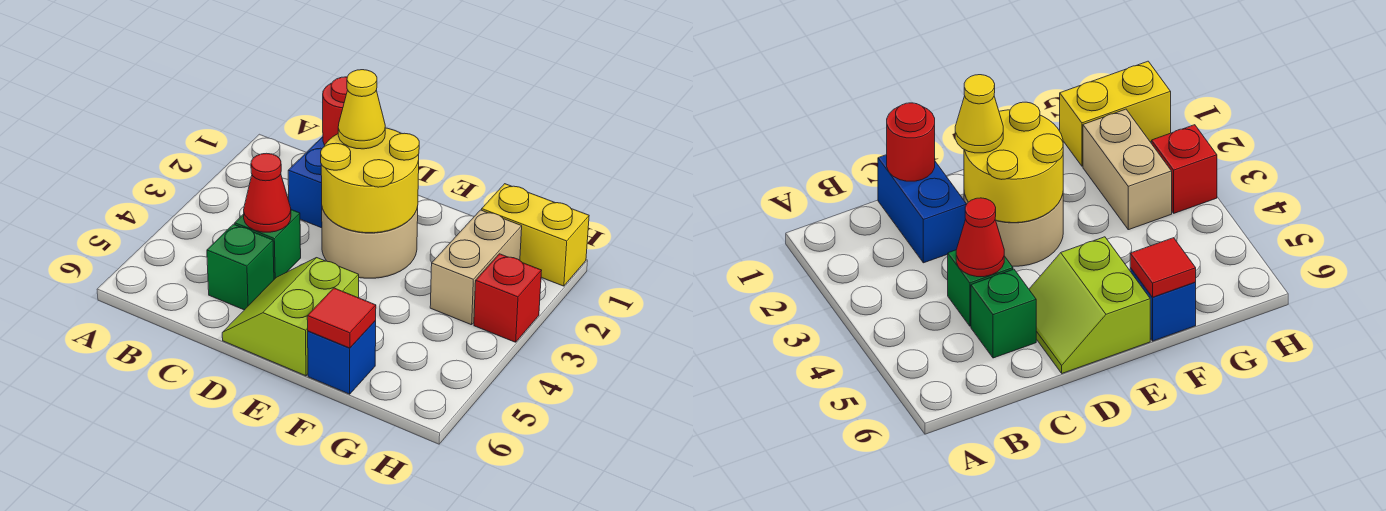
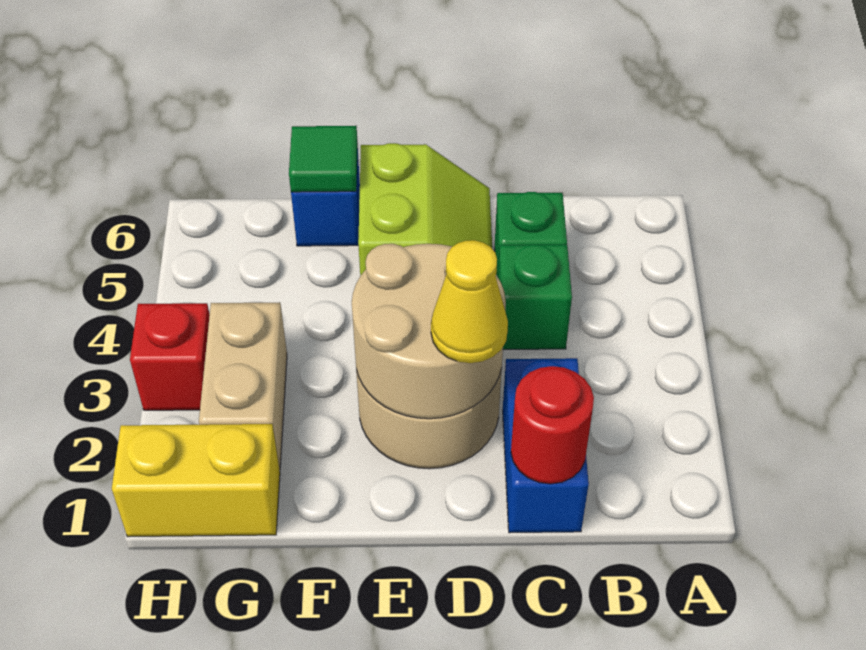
red cone C4 level 2 -> none
yellow round brick D2:E3 level 2 -> tan round brick D2:E3 level 2
red tile F6 level 2 -> green tile F6 level 2

